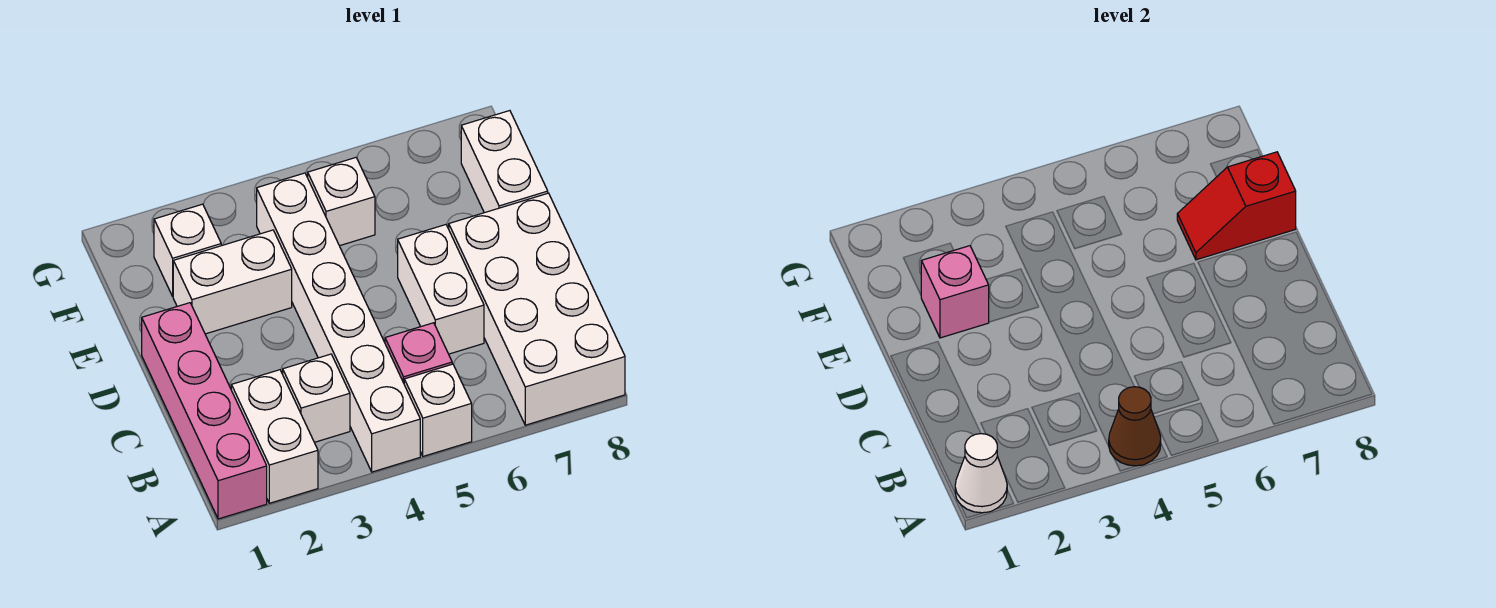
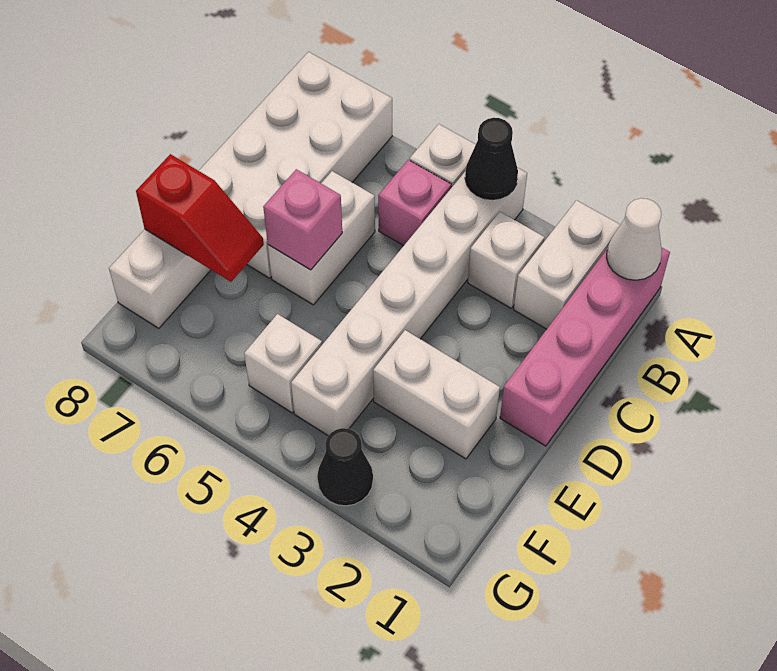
brown cone A4 level 2 -> black cone A4 level 2
pink brick E2 level 2 -> pink brick D6 level 2
white brick F2 level 1 -> none
none -> black cone G3 level 1

